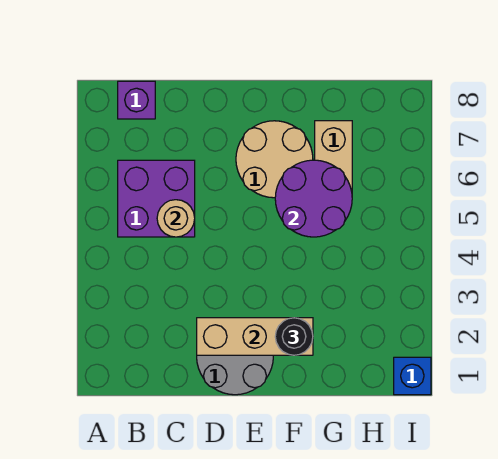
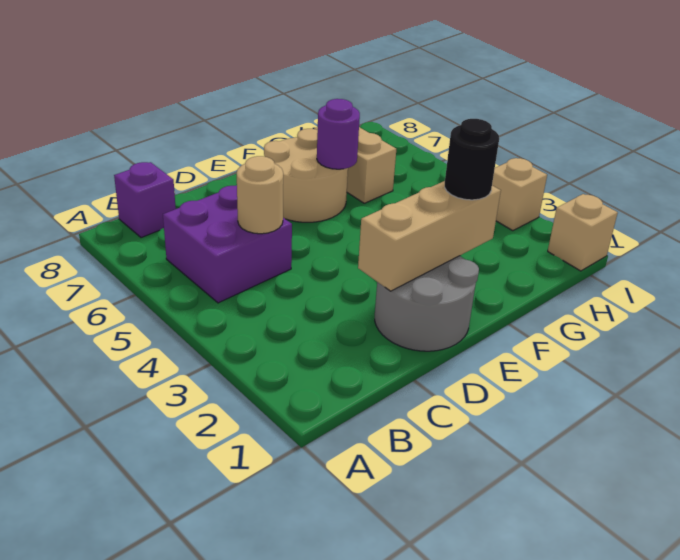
purple round brick F5:G6 level 2 -> purple round brick F6 level 2
blue brick I1 level 1 -> tan brick I1 level 1
none -> tan brick I3 level 1

